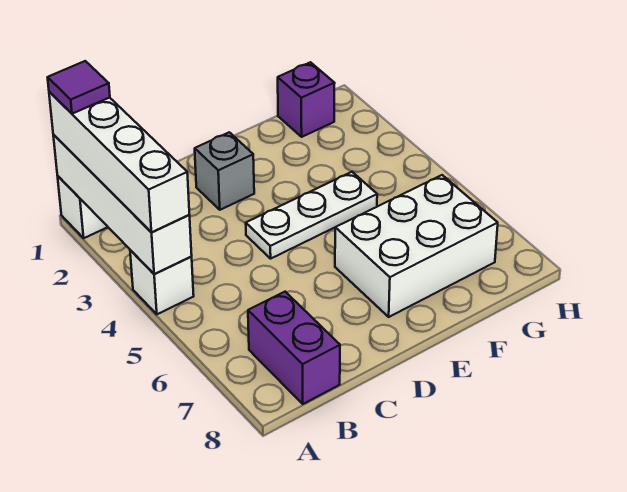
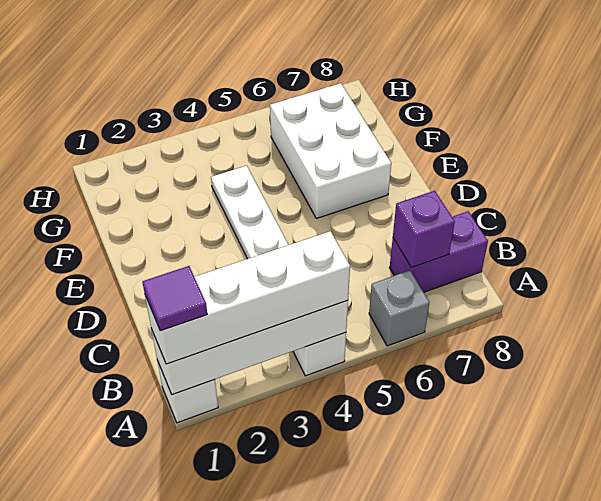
grey brick D2 level 1 -> grey brick A6 level 1
purple brick G1 level 1 -> purple brick B7 level 2

